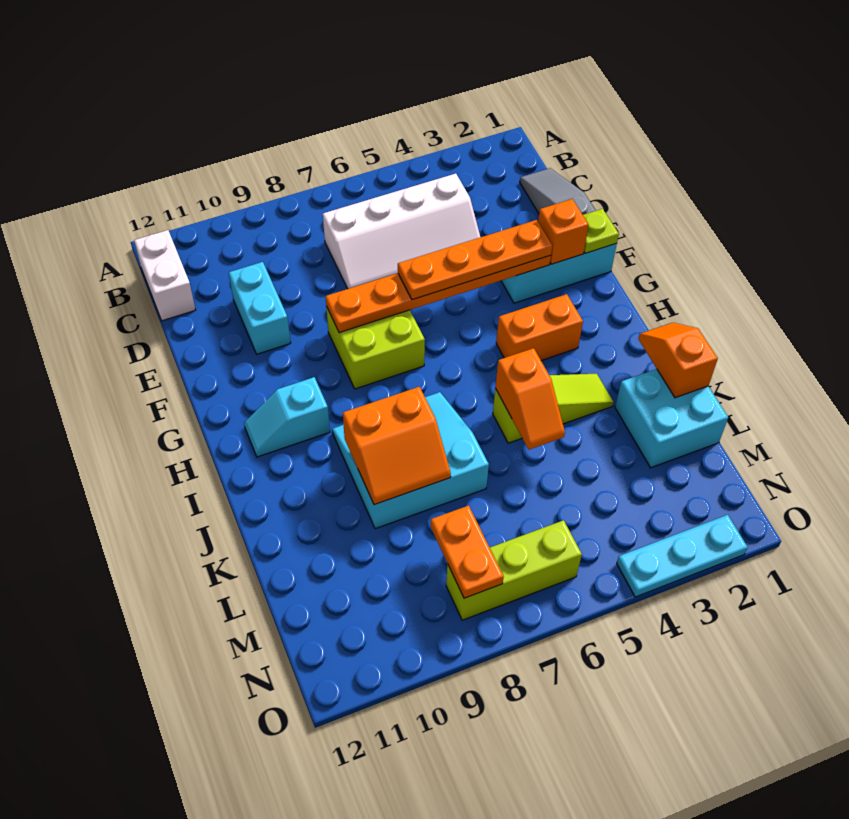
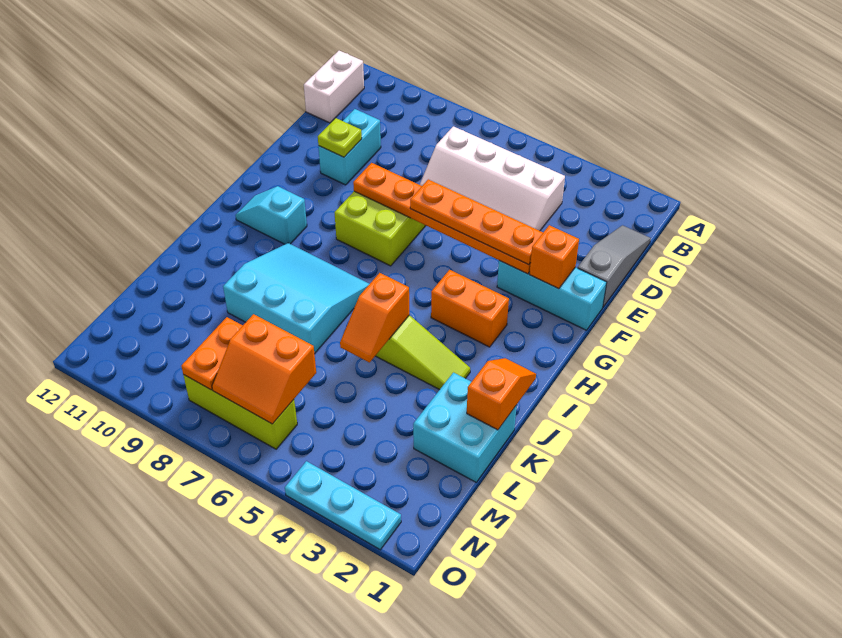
lime plate F1 level 2 -> lime plate E10 level 2
orange slope J8:K9 level 2 top J -> orange slope M6:N7 level 2 top M

